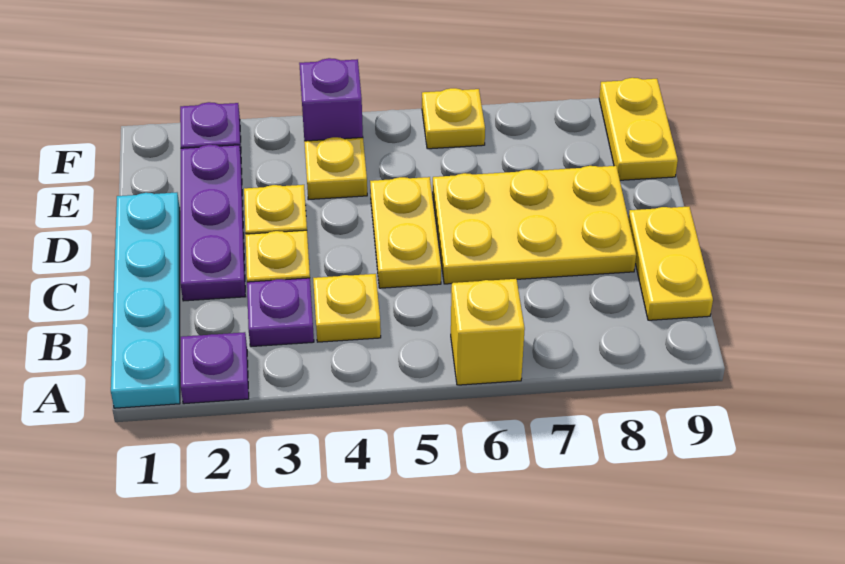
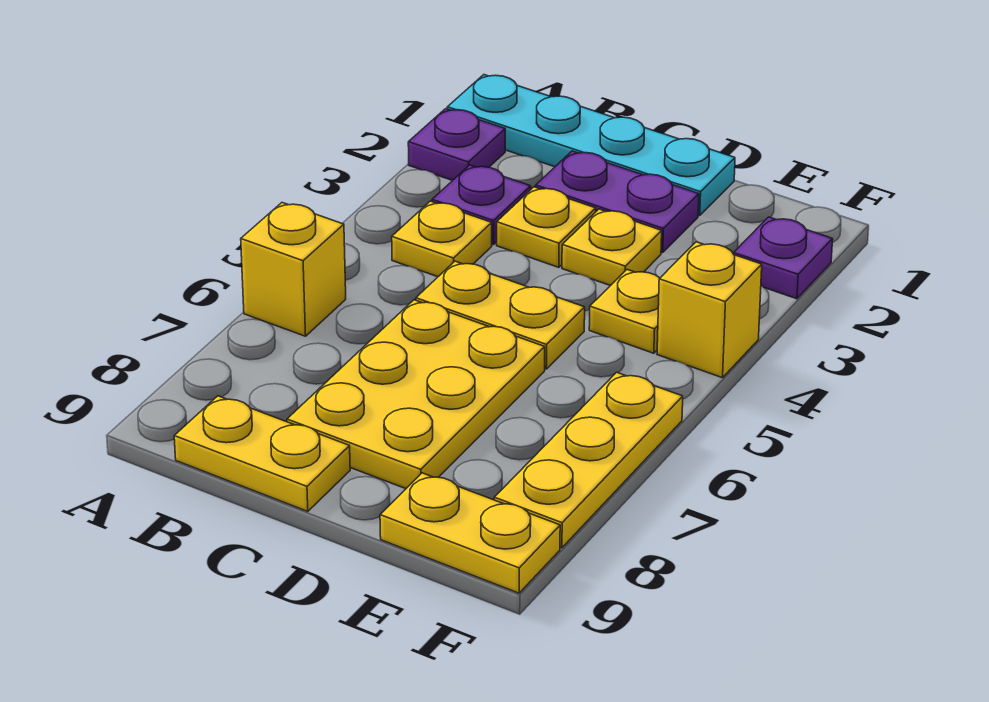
purple plate C2:E2 level 1 -> purple plate C2:D2 level 1
purple brick F4 level 1 -> yellow brick F4 level 1
yellow plate F6 level 1 -> yellow plate F6:F8 level 1

